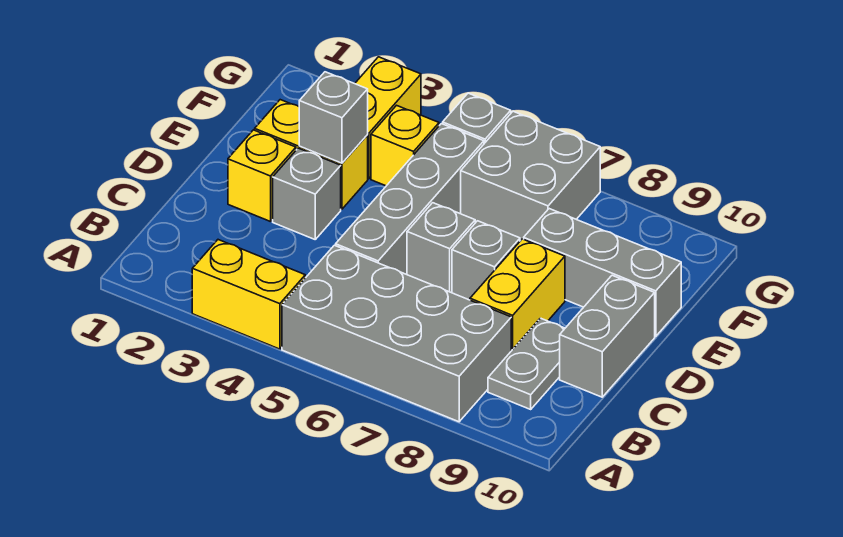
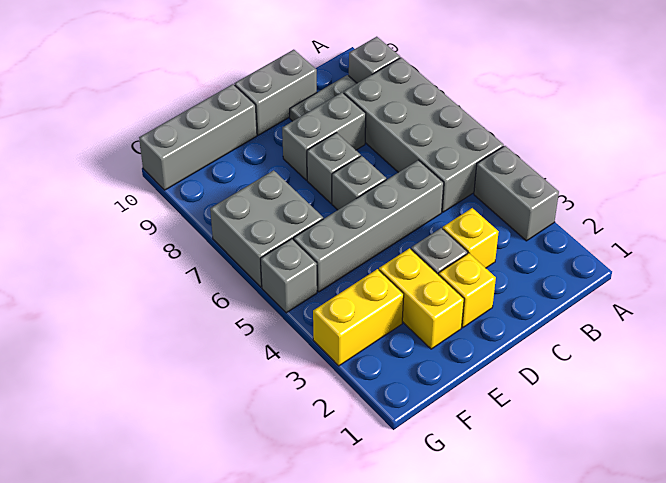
yellow brick A3:A4 level 1 -> grey brick A3:A4 level 1
yellow brick C8:D8 level 1 -> grey brick C8:D8 level 1
grey brick E3 level 2 -> grey brick A9 level 1
grey brick E8:E10 level 1 -> grey brick E10:G10 level 1
yellow brick F4 level 1 -> yellow brick C3 level 1

